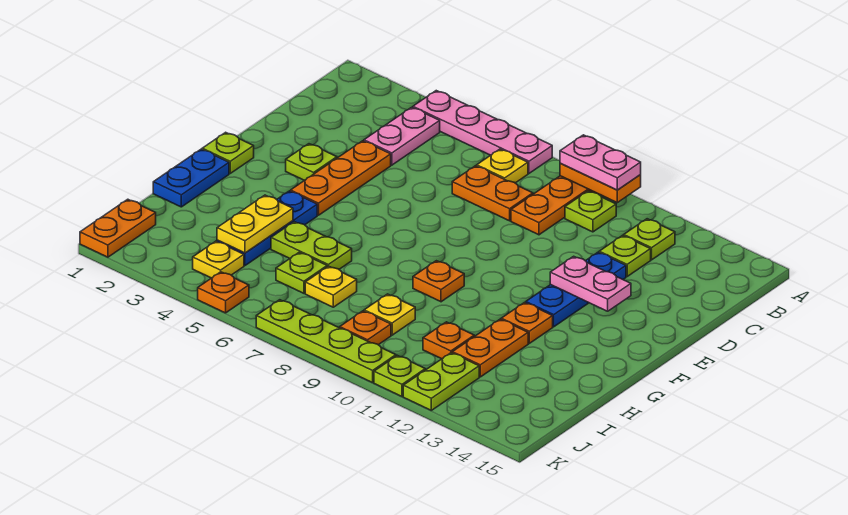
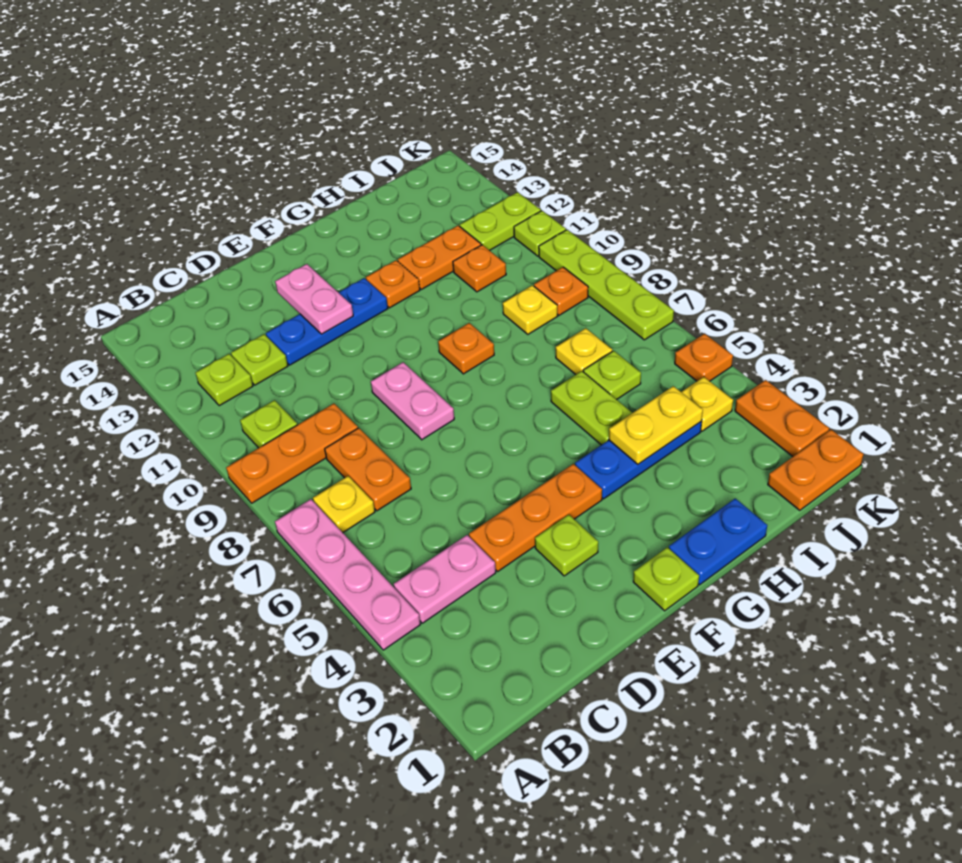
orange plate A9:A10 level 2 -> orange plate K2:K3 level 1
pink plate A9:A10 level 3 -> pink plate E8:E9 level 1

